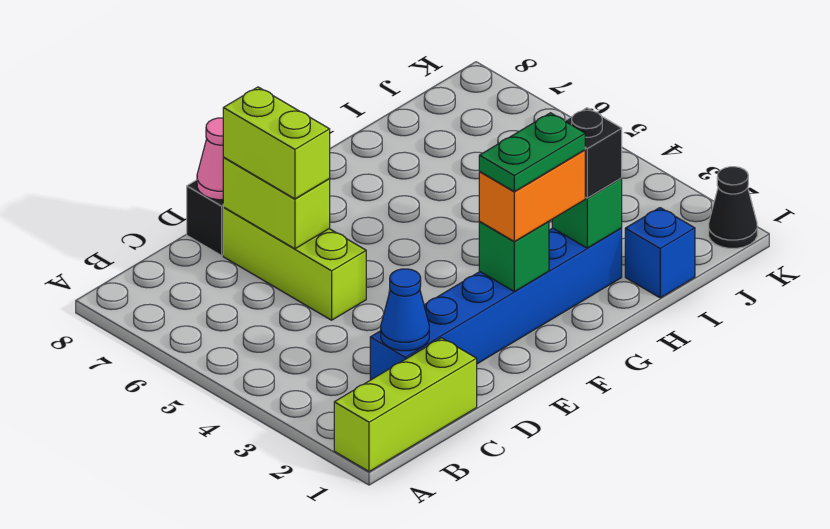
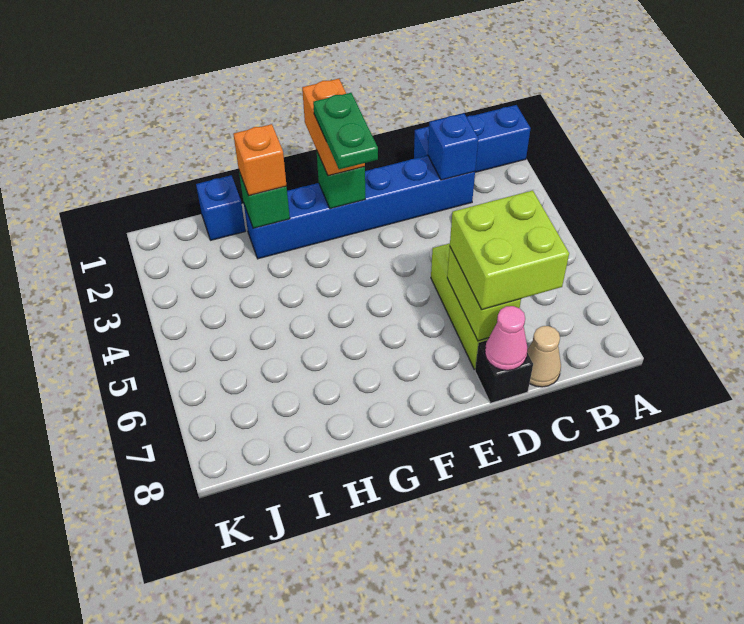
lime brick A1:C1 level 1 -> blue brick A1:C1 level 1
blue cone C2 level 2 -> blue brick C2 level 2
none -> tan cone C8 level 1
lime brick D6:D7 level 3 -> lime brick C6:D7 level 3
orange brick F2:G2 level 3 -> orange brick F1:F2 level 3
green plate F2:G2 level 4 -> green plate F2:F3 level 4
black brick H2 level 3 -> orange brick H2 level 3
black cone K1 level 1 -> none

